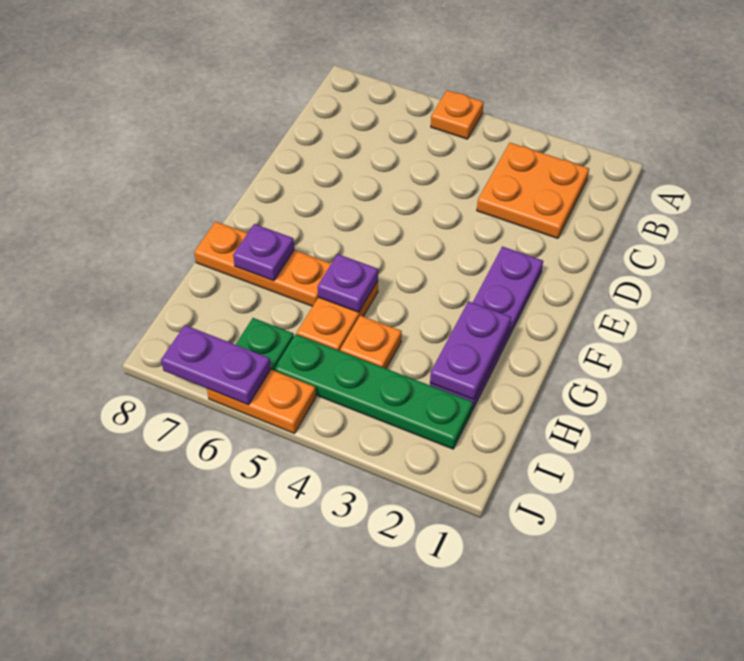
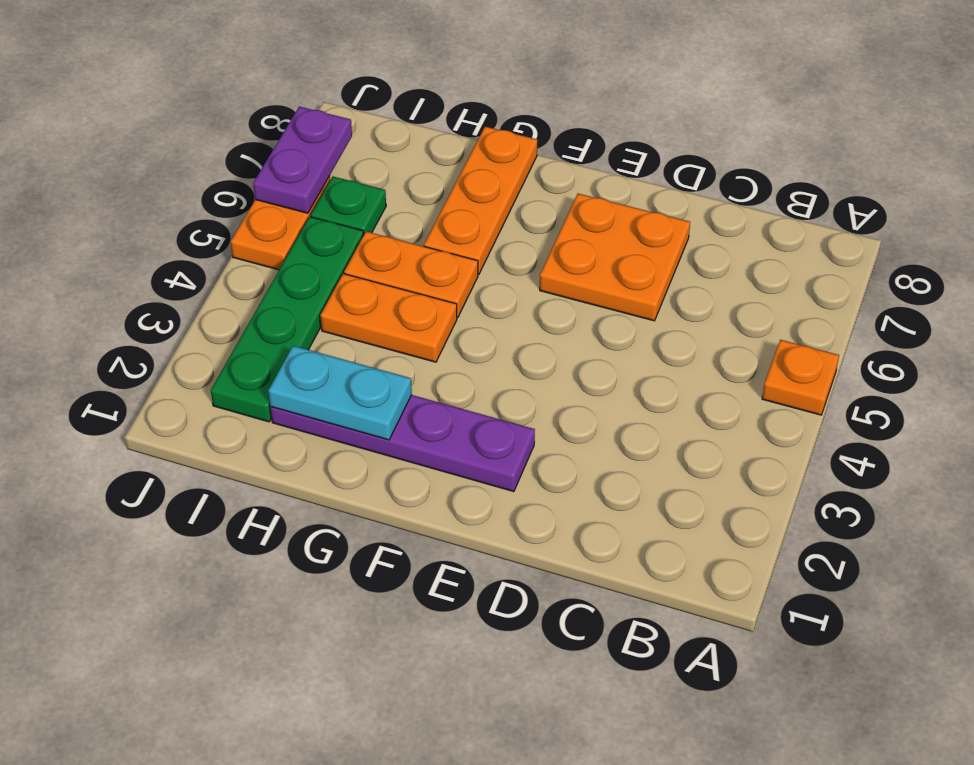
orange plate B2:C3 level 1 -> orange plate D6:E7 level 1
purple plate G2:H2 level 2 -> cyan plate G2:H2 level 2
purple plate G5 level 2 -> none
purple plate G7 level 2 -> none
orange plate H4 level 1 -> orange plate G4:H4 level 1

